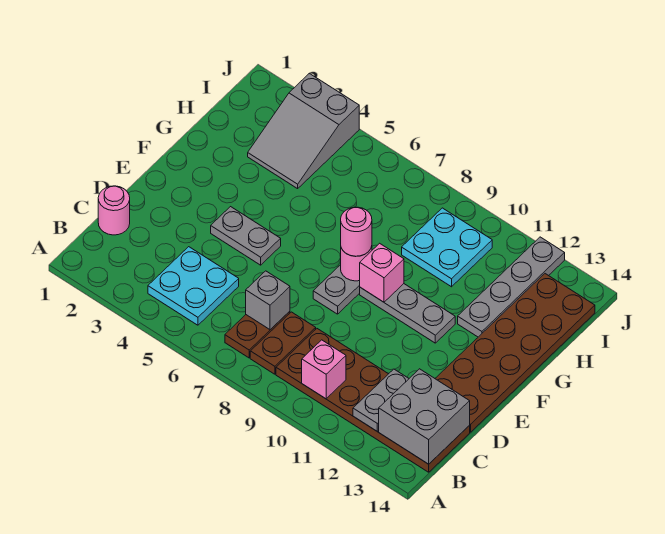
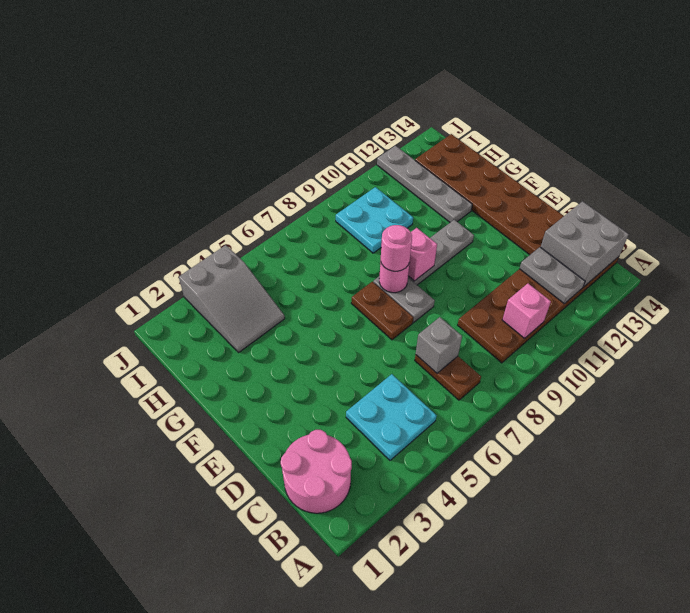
brown plate B8:C8 level 1 -> brown plate E7:F7 level 1
pink round brick C1 level 1 -> pink round brick B1:C2 level 1
grey plate E4:E5 level 1 -> none

